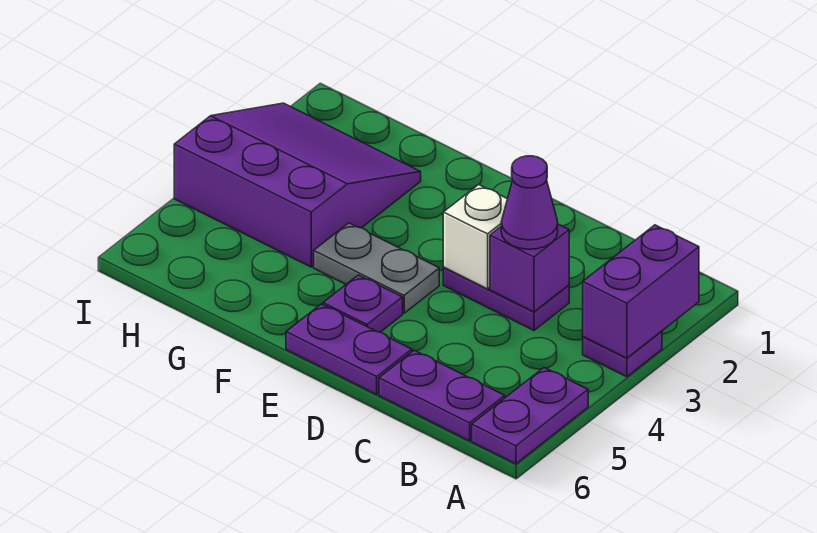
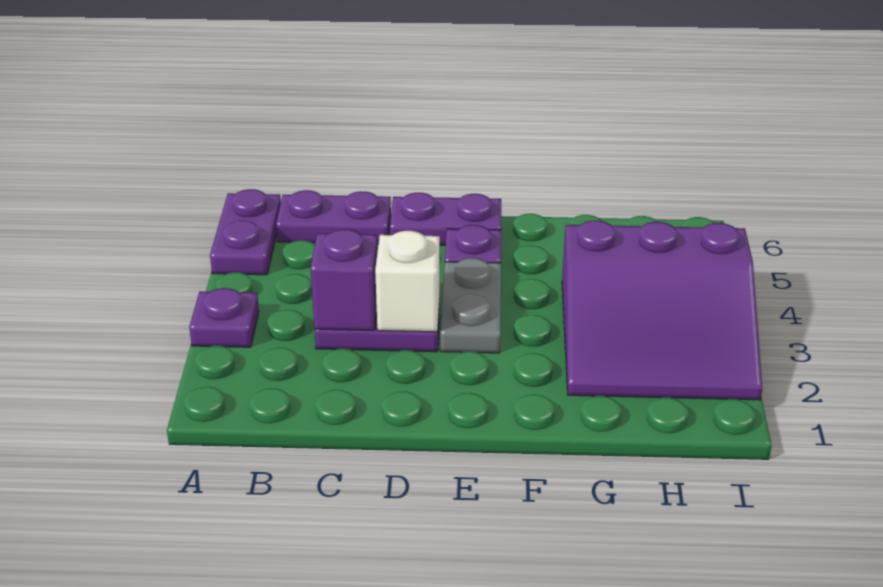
purple brick A2:A3 level 2 -> none
purple cone C3 level 3 -> none
grey plate E4:F4 level 1 -> grey plate E3:E4 level 1

